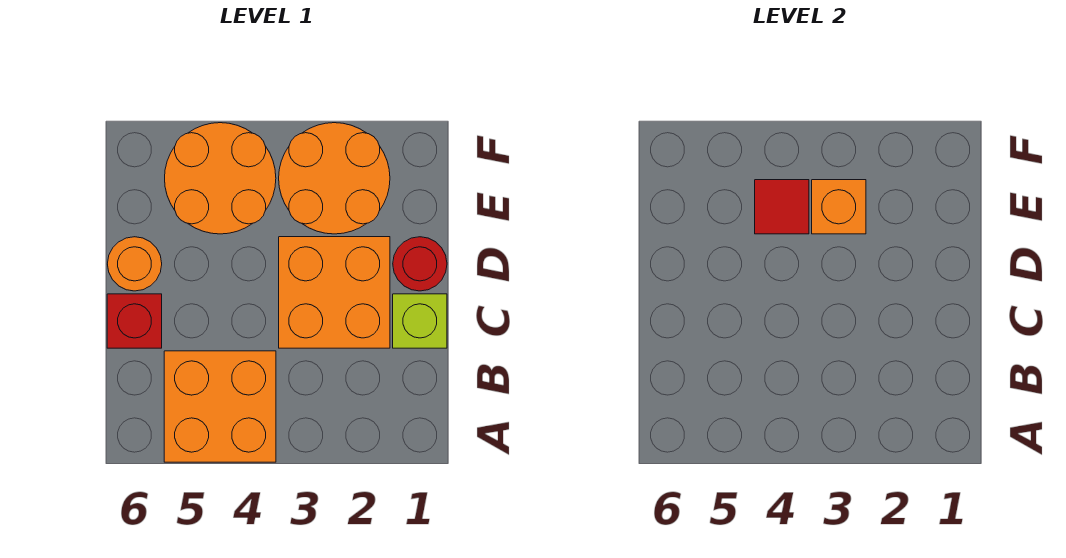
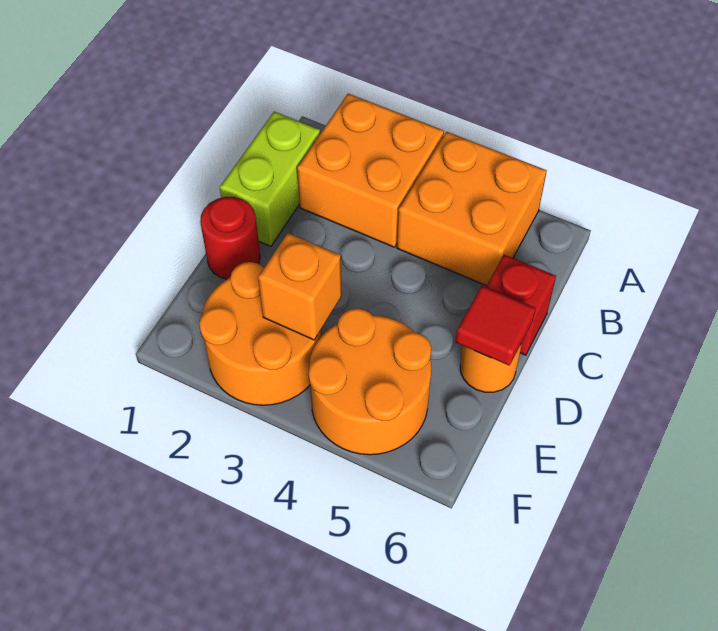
lime brick C1 level 1 -> lime brick B1:C1 level 1
orange brick C2:D3 level 1 -> orange brick A2:B3 level 1
red tile E4 level 2 -> red tile D6 level 2

